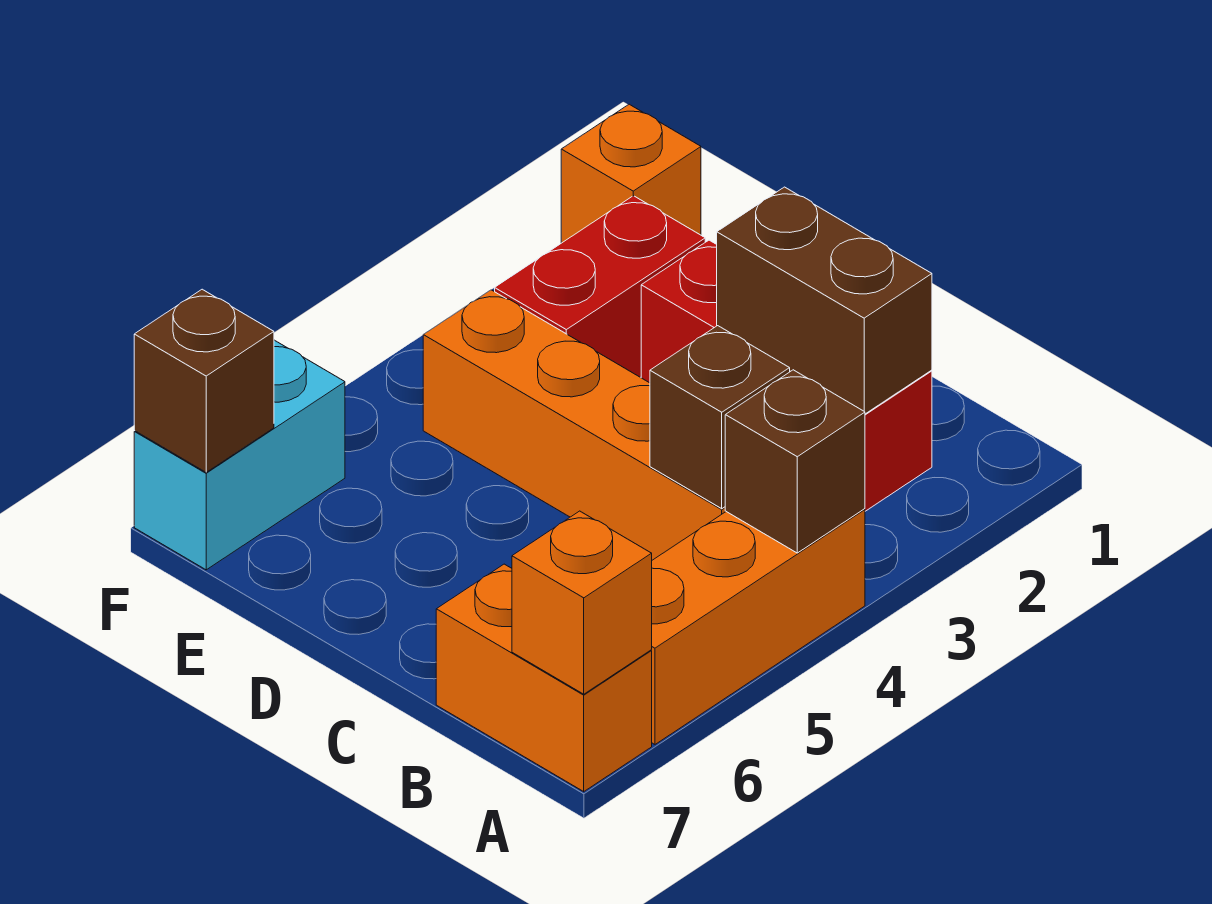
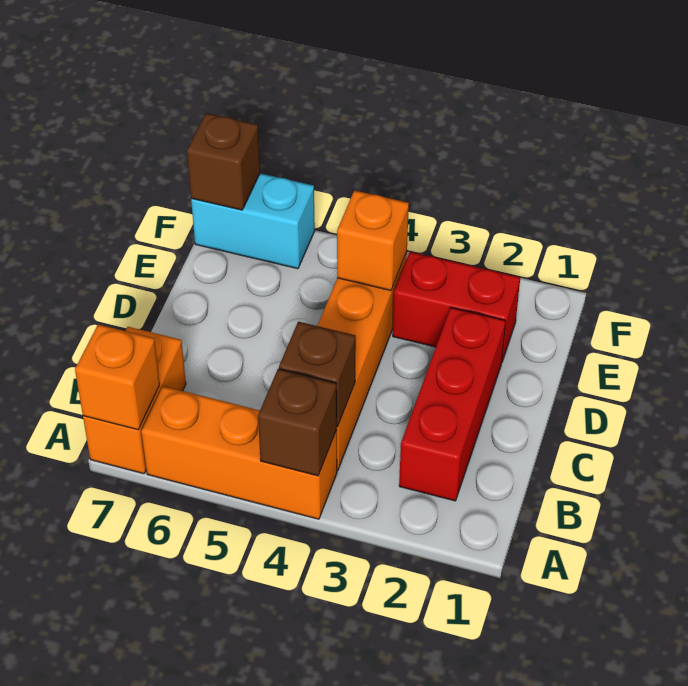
brown brick B2:C2 level 2 -> none
orange brick F1 level 1 -> orange brick E4 level 2

